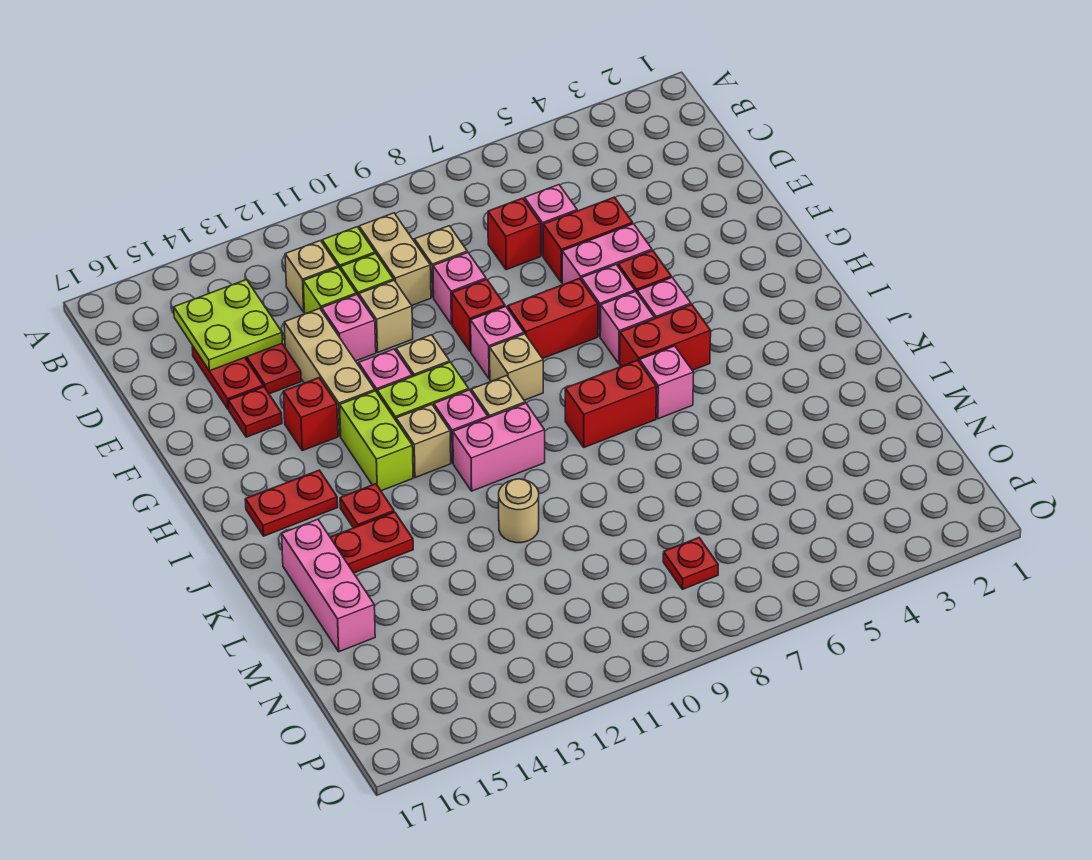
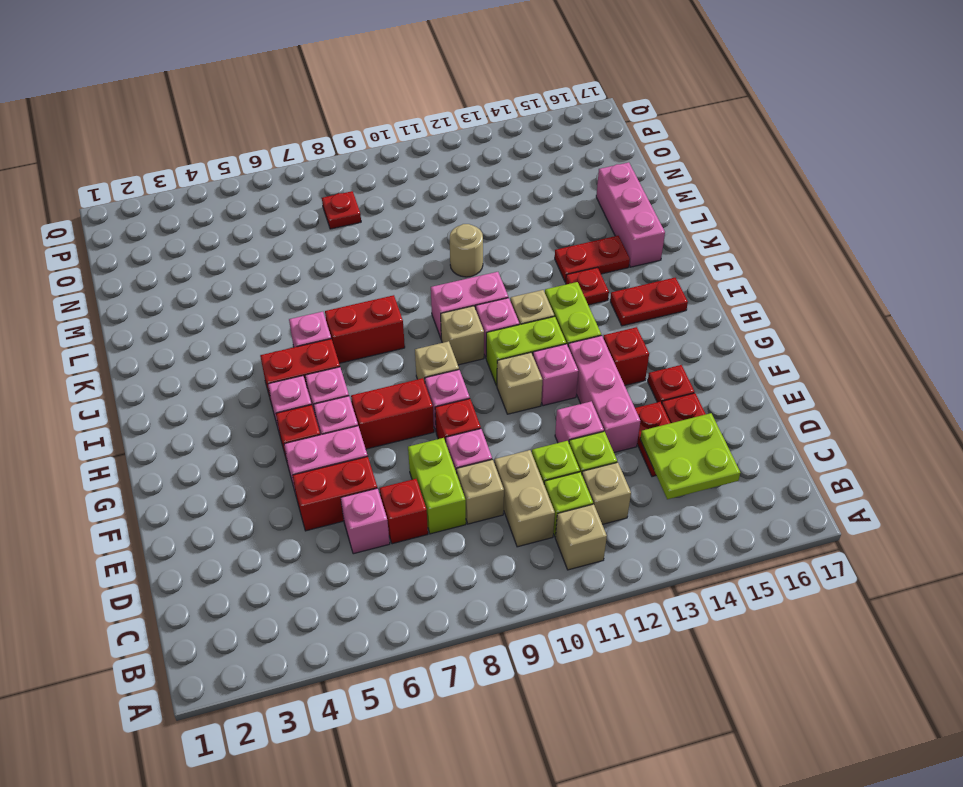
none -> lime brick D8:E8 level 1
tan brick E11 level 1 -> tan brick B11 level 1
tan brick E13:G13 level 1 -> pink brick E13:G13 level 1

